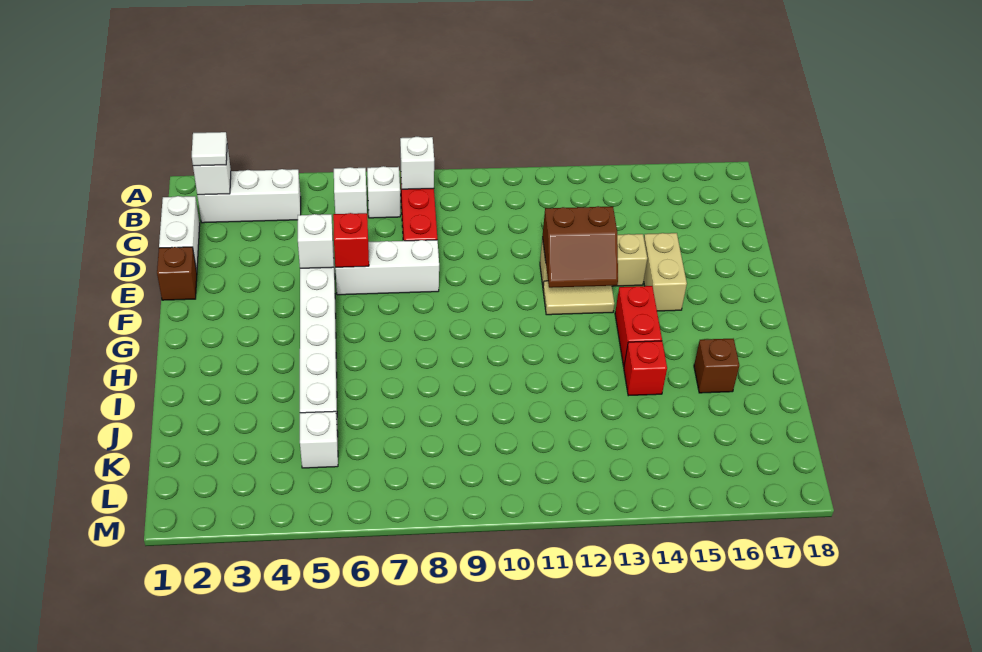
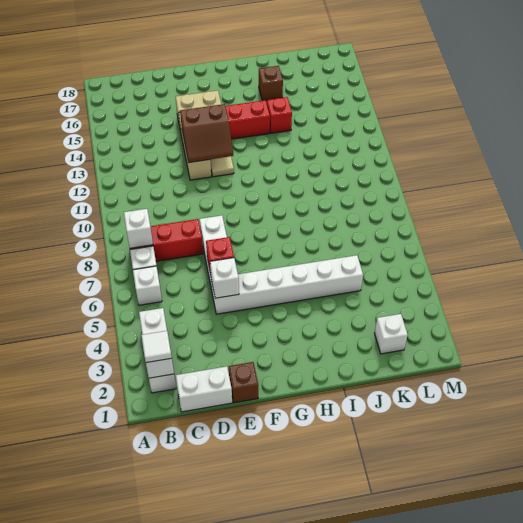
brown slope E12:F13 level 2 top E -> brown slope E12:F13 level 2 top 13
white brick K5 level 1 -> white brick K2 level 1

